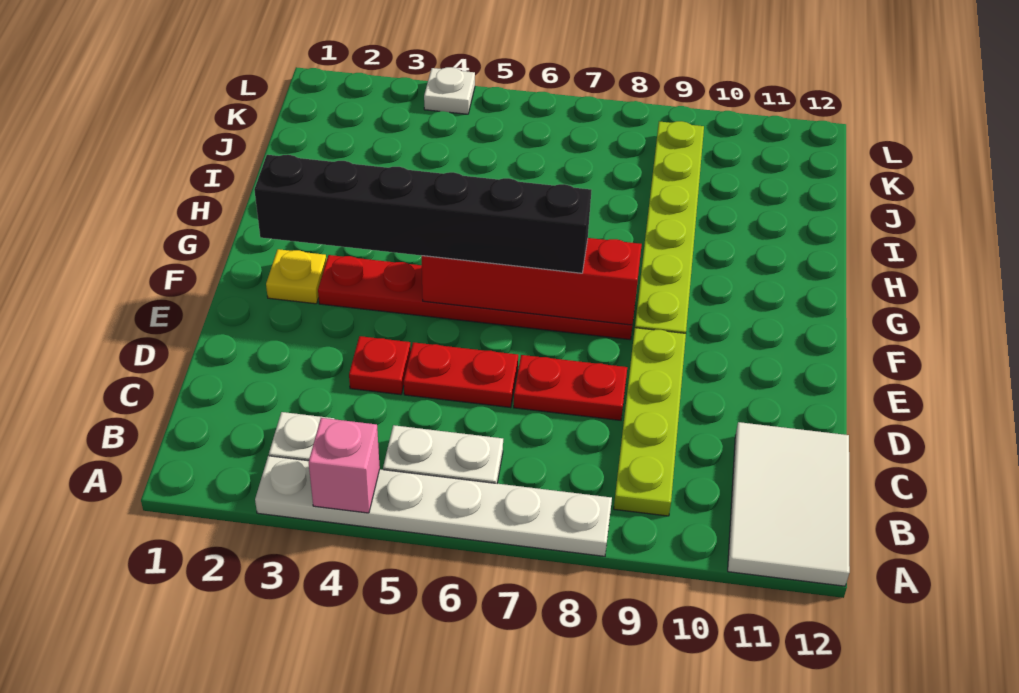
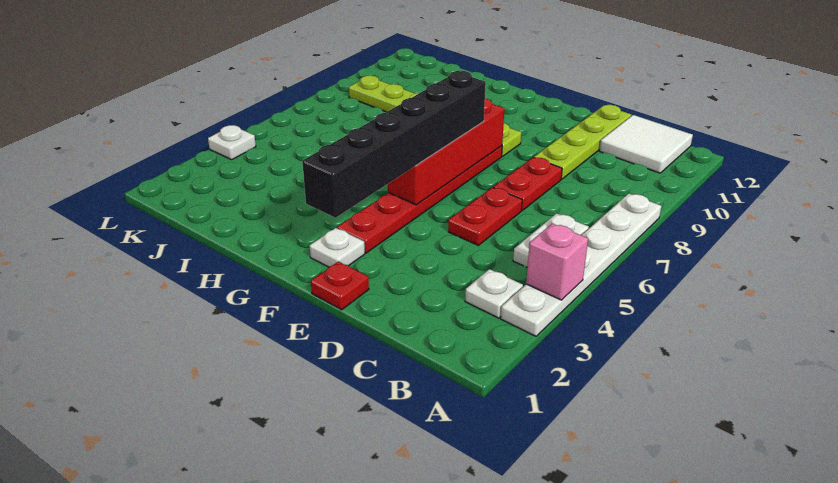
white tile A11:C12 level 1 -> white tile B11:C12 level 1
lime plate B9:E9 level 1 -> lime plate D9:D12 level 1
red plate D4 level 1 -> red plate E1 level 1
yellow plate F2 level 1 -> white plate F2 level 1

